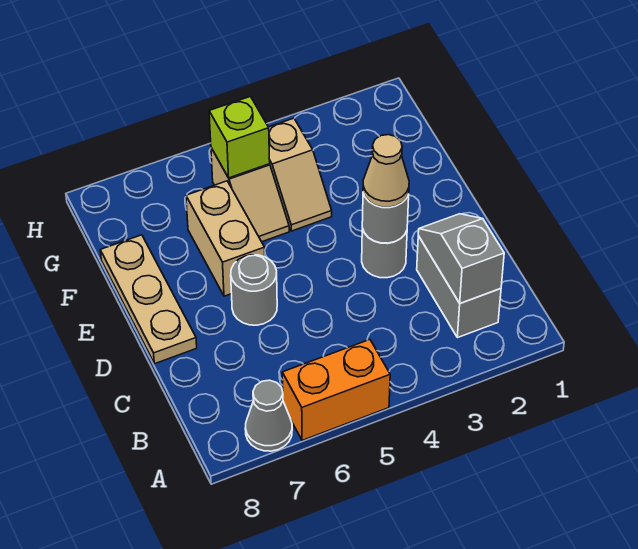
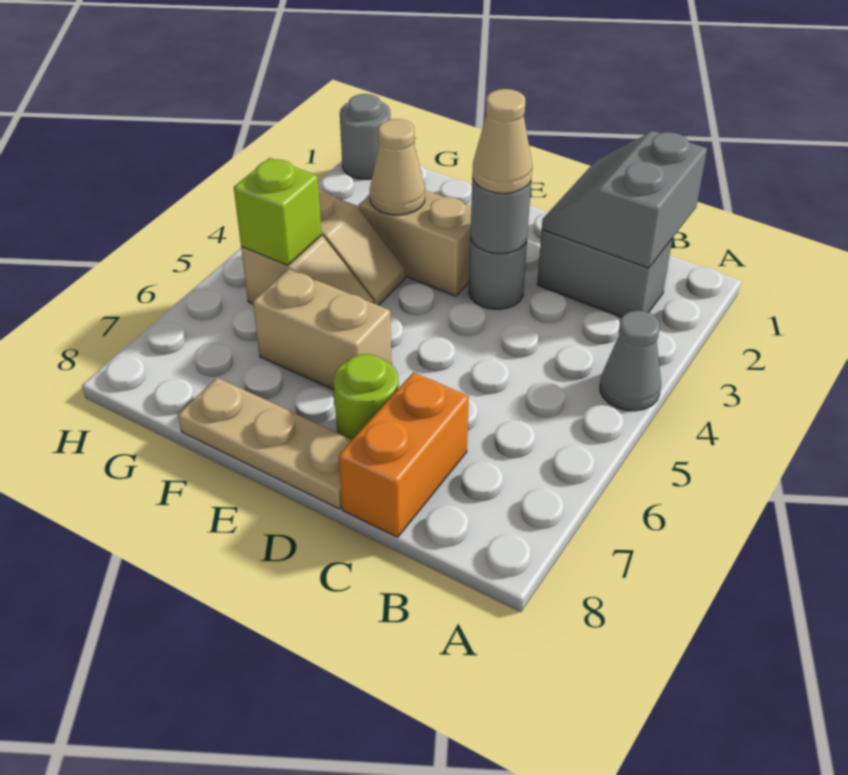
orange brick A5:A6 level 1 -> orange brick C7:C8 level 1
grey cone A7 level 1 -> grey cone A4 level 1
grey slope B2:C2 level 2 top B -> grey slope B1:C2 level 2 top B
grey round brick D6 level 1 -> grey round brick H1 level 1
none -> lime round brick D7 level 1
none -> tan brick E3:F3 level 1
none -> tan cone F3 level 2

